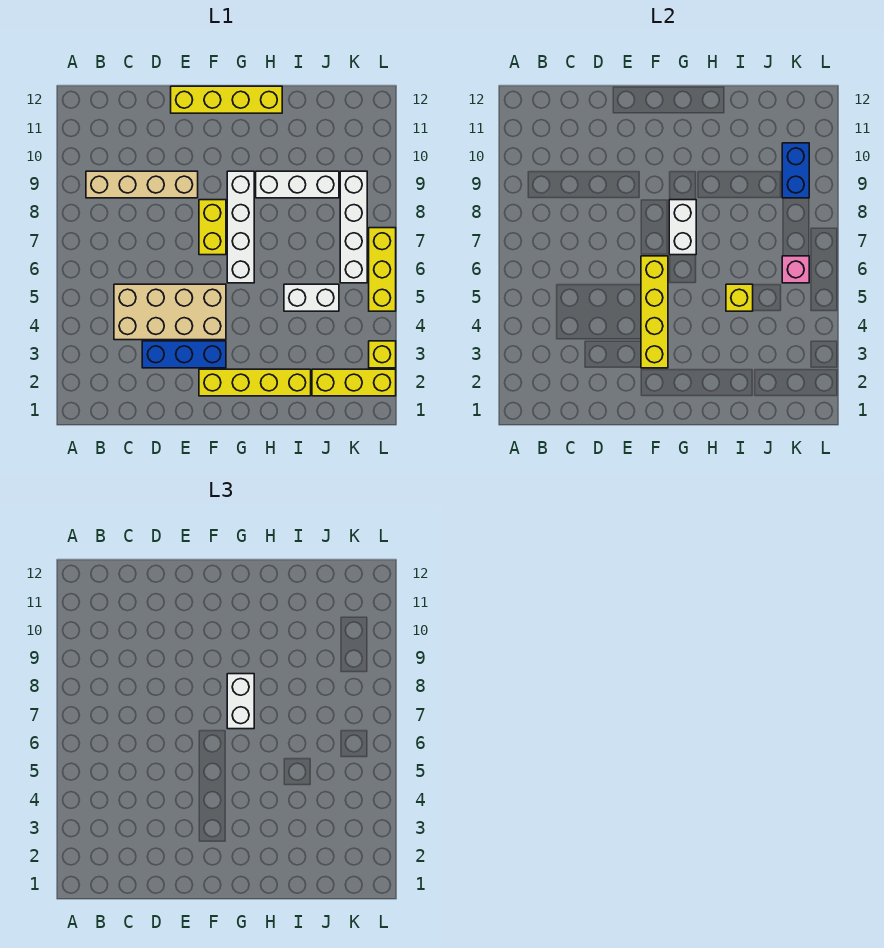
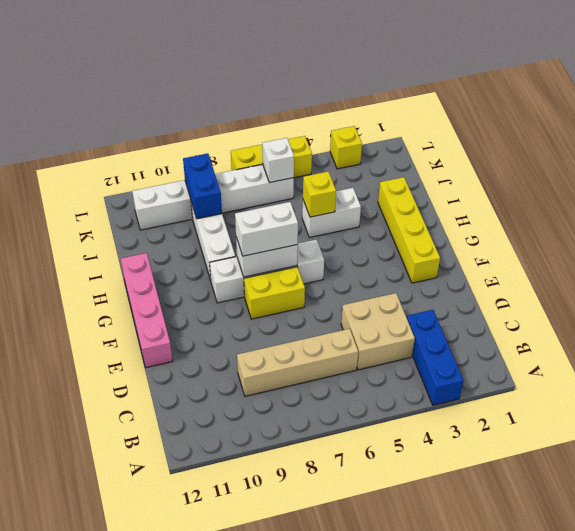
tan brick B9:E9 level 1 -> tan brick C6:C9 level 1
tan brick C4:F5 level 1 -> tan brick C4:D5 level 1
blue brick D3:F3 level 1 -> blue brick A3:C3 level 1
yellow brick E12:H12 level 1 -> pink brick E12:H12 level 1
yellow brick F3:F6 level 2 -> none
white brick I5:J5 level 1 -> white brick I4:I5 level 1
yellow brick J2:L2 level 1 -> none
white brick K6:K9 level 1 -> white brick K6:K11 level 1
pink brick K6 level 2 -> white brick K6 level 2
blue brick K9:K10 level 2 -> blue brick J9:K9 level 2

